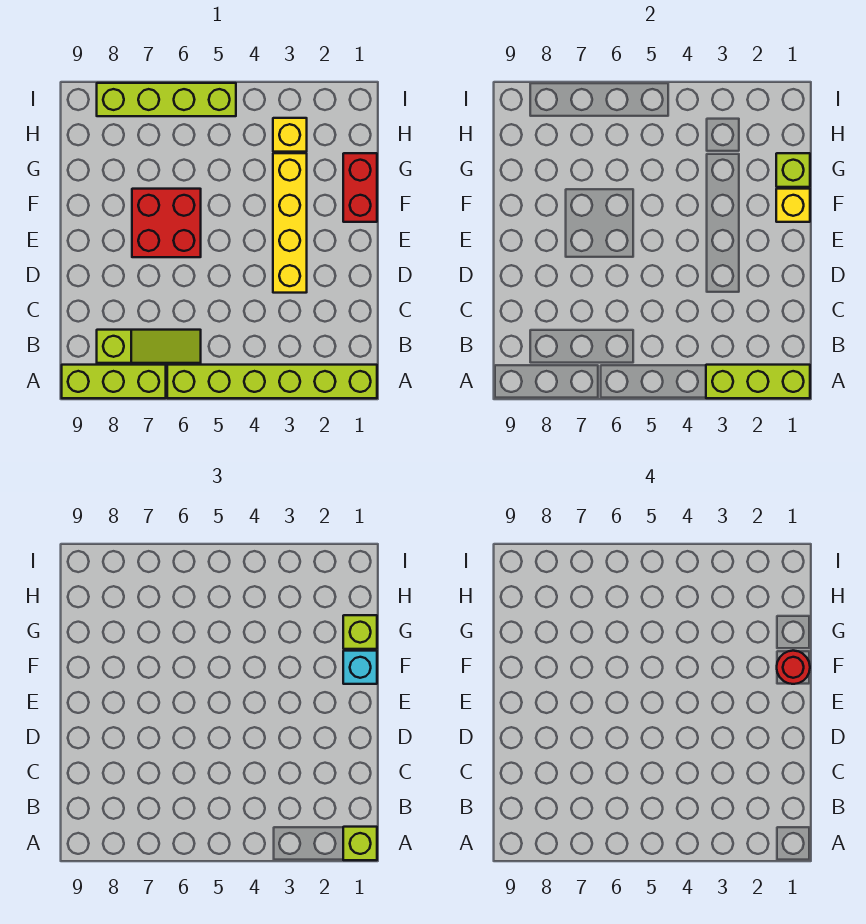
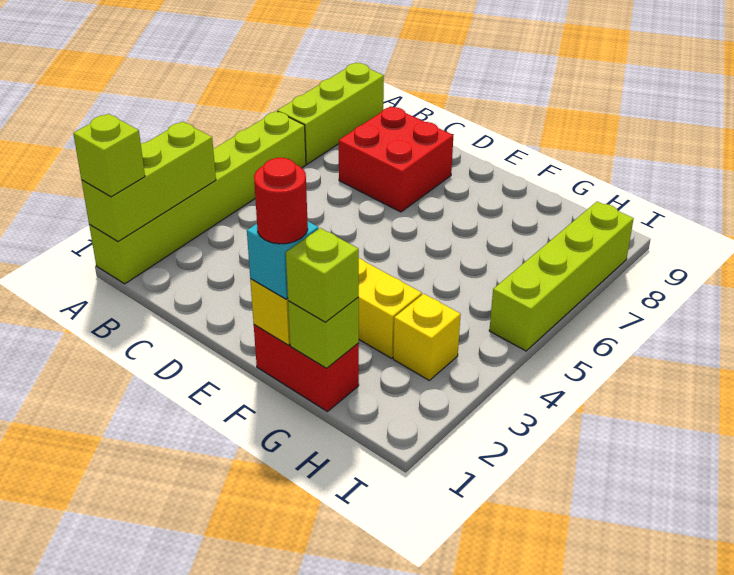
lime slope B6:B8 level 1 top 8 -> none
red brick E6:F7 level 1 -> red brick C7:D8 level 1

